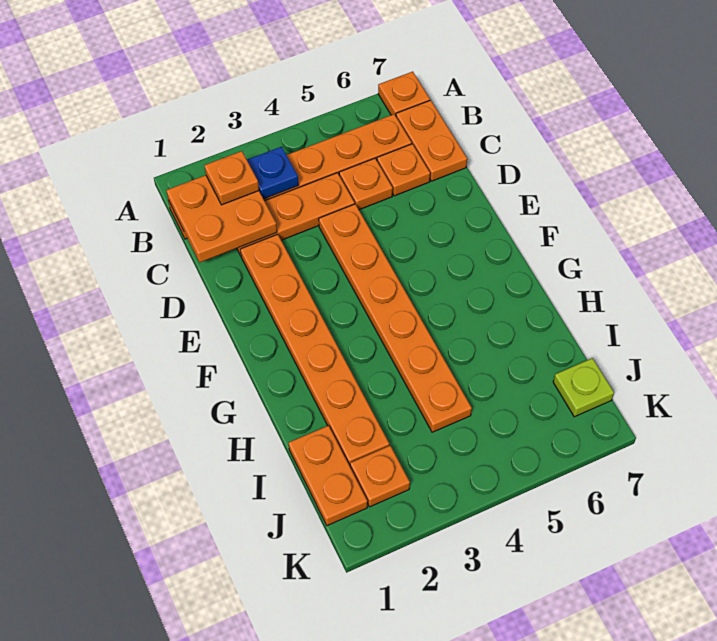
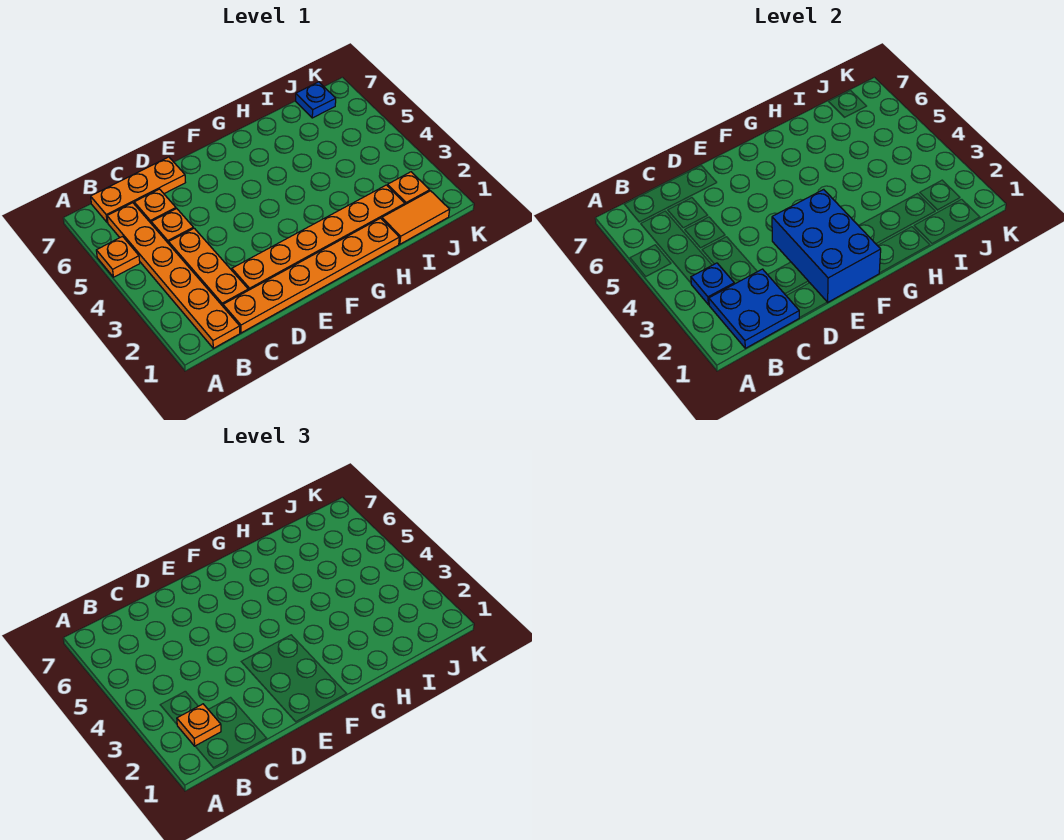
orange plate A7 level 1 -> orange plate A5 level 1
orange plate B1:C2 level 2 -> blue plate B1:C2 level 2
orange plate B7:C7 level 1 -> orange plate B7:D7 level 1
orange plate D4:I4 level 1 -> orange plate C1:H1 level 1
none -> blue brick E1:F3 level 2
orange plate I1:J1 level 1 -> orange tile I1:J1 level 1
lime plate J7 level 1 -> blue plate J7 level 1

